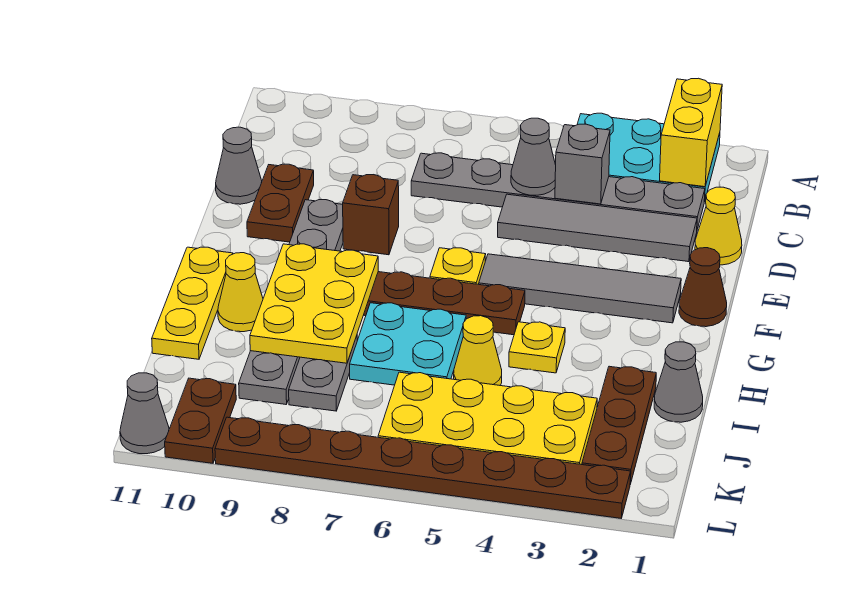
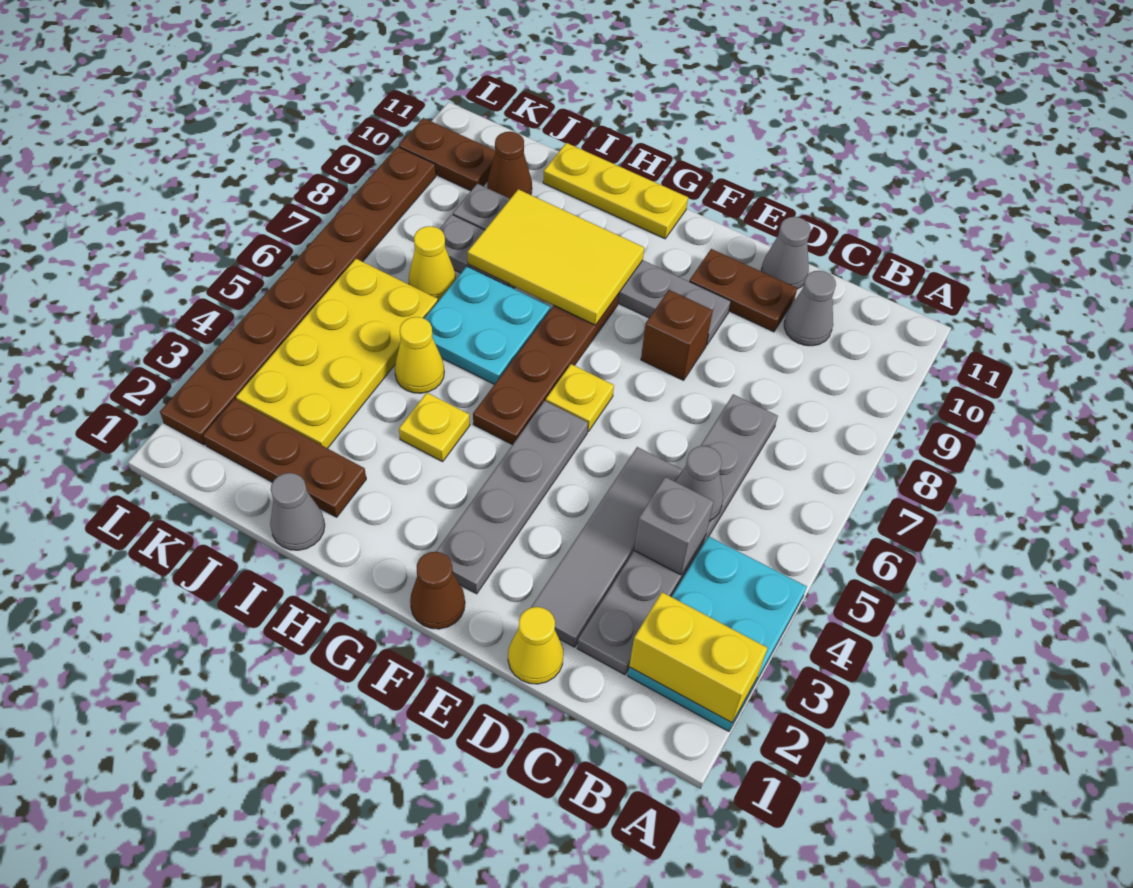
grey tile F2:F5 level 1 -> grey plate F2:F5 level 1
yellow plate G8:I9 level 2 -> yellow tile G8:I9 level 2
yellow cone H10 level 1 -> yellow cone J7 level 1
none -> brown cone J10 level 1
grey cone L11 level 1 -> grey cone C10 level 1

